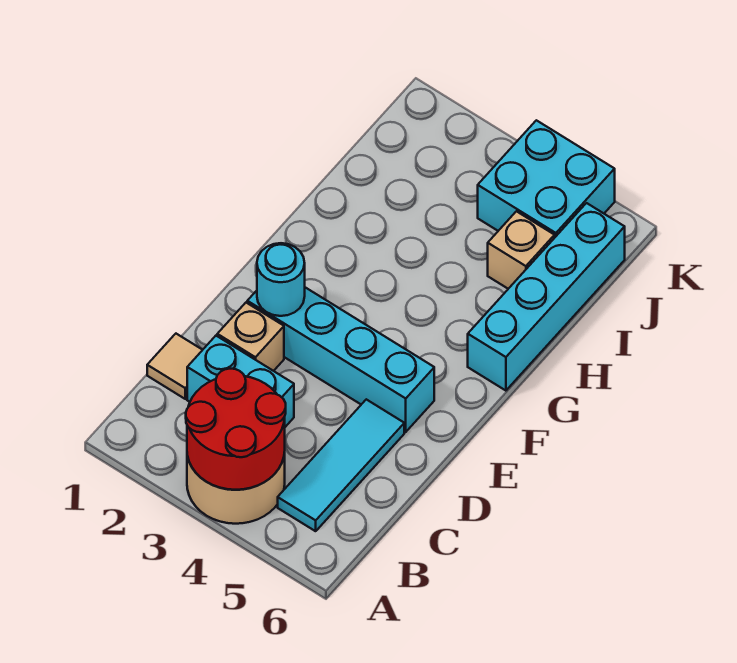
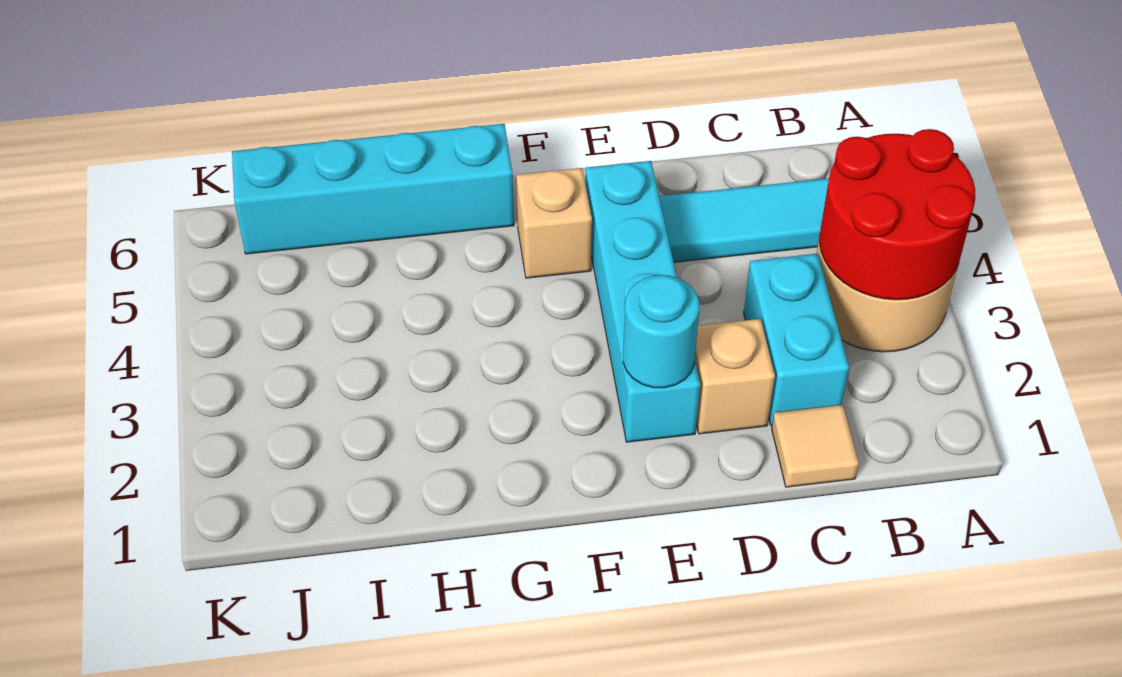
tan brick I5 level 1 -> tan brick F5 level 1
cyan brick J4:K5 level 1 -> none

